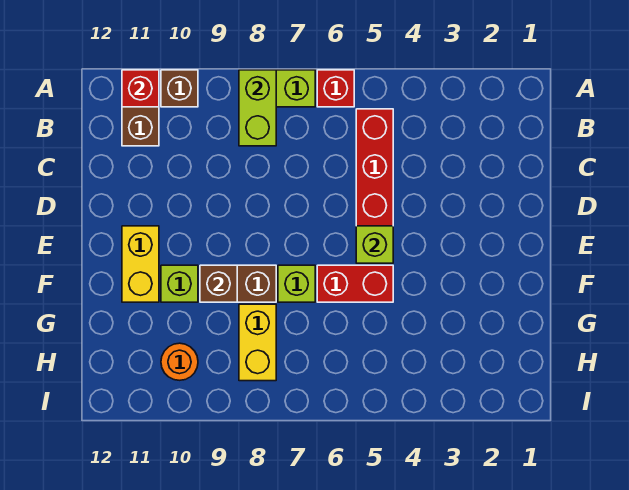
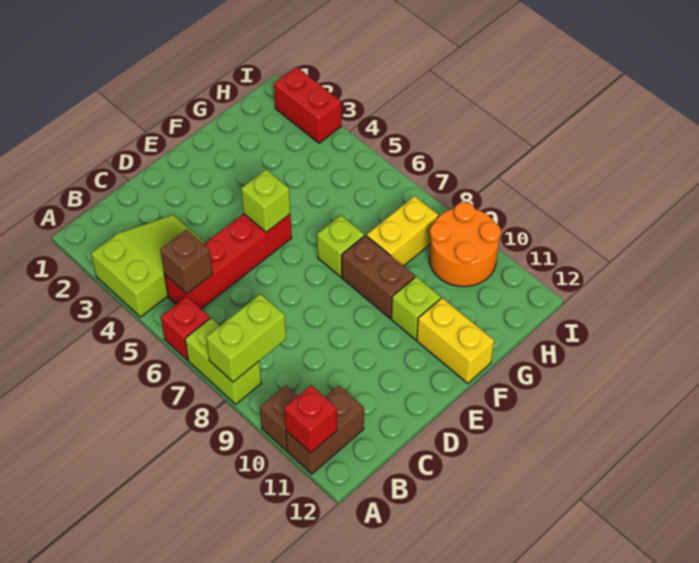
none -> lime slope A3:C4 level 1 top A
yellow brick E11:F11 level 1 -> yellow brick F11:F12 level 1
red brick F5:F6 level 1 -> red brick I2:I3 level 1
brown brick F9 level 2 -> brown brick B5 level 2
orange round brick H10 level 1 -> orange round brick H9:I10 level 1

